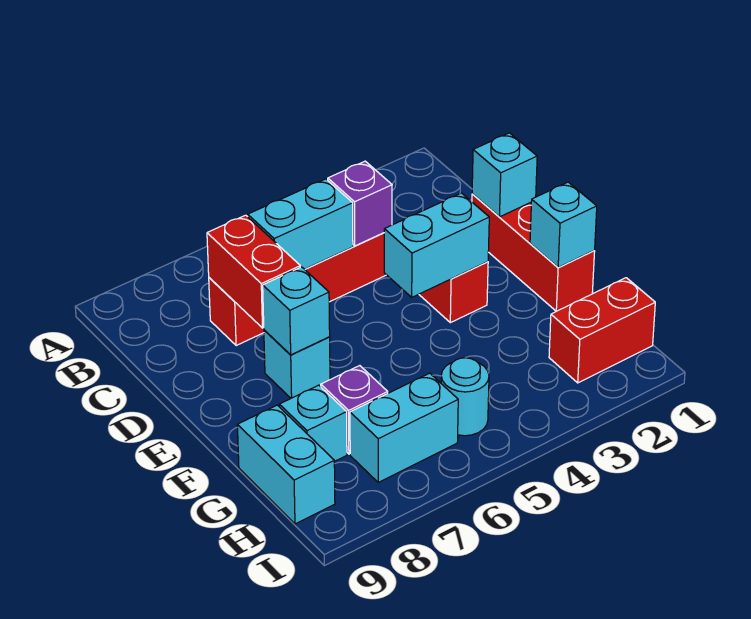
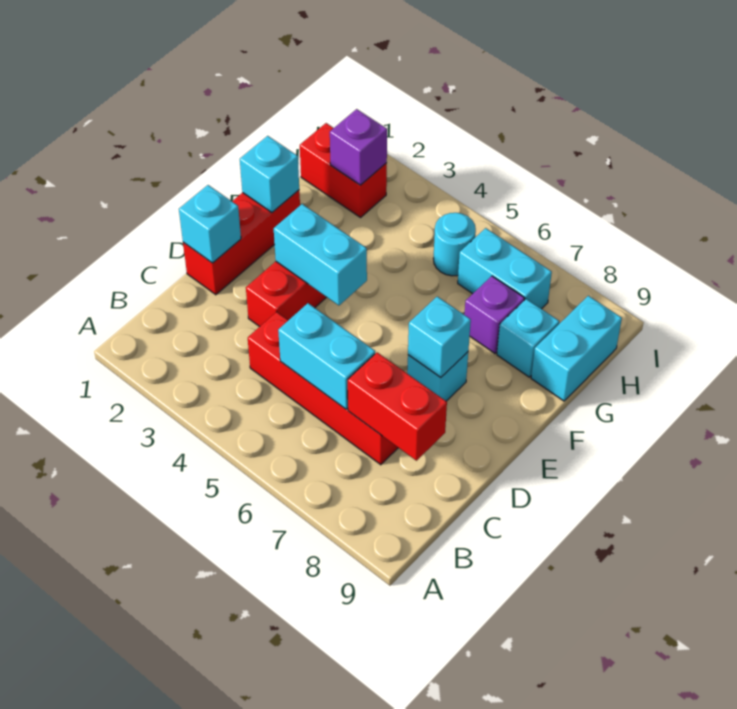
purple brick C4 level 2 -> purple brick H2 level 2
red brick C7:D7 level 2 -> red brick C7:C8 level 2

